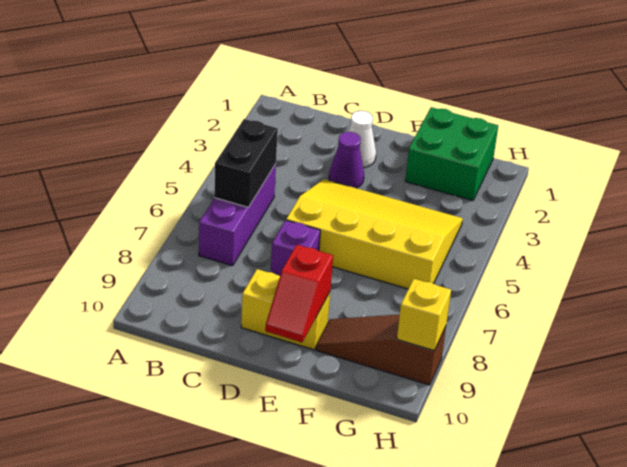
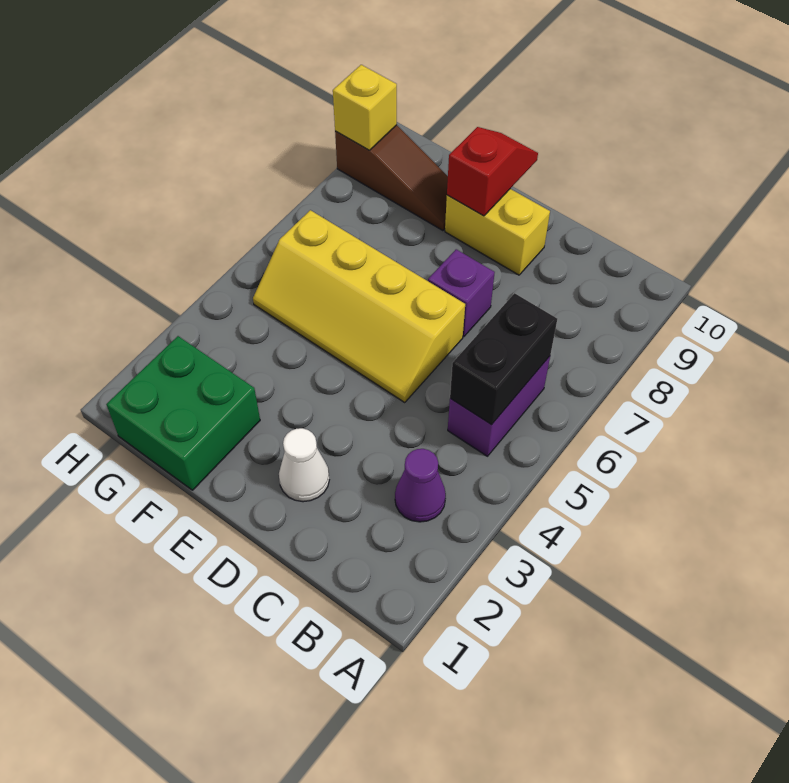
purple brick B5:B7 level 1 -> purple brick B5:B6 level 1
purple cone D3 level 1 -> purple cone B3 level 1
yellow slope D4:G6 level 1 top 6 -> yellow slope D5:G6 level 1 top 6

